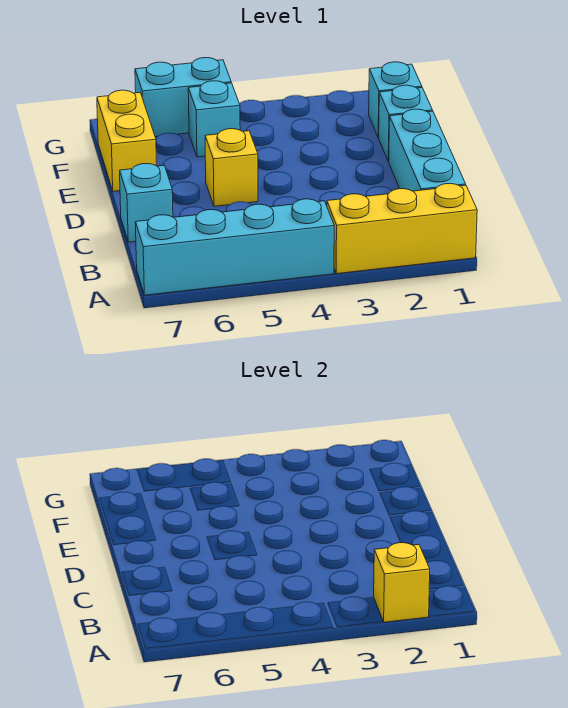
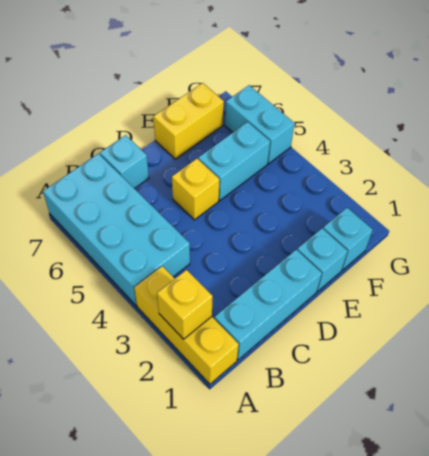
cyan brick A4:A7 level 1 -> cyan brick A4:B7 level 1
cyan brick F5 level 1 -> cyan brick E5:F5 level 1

